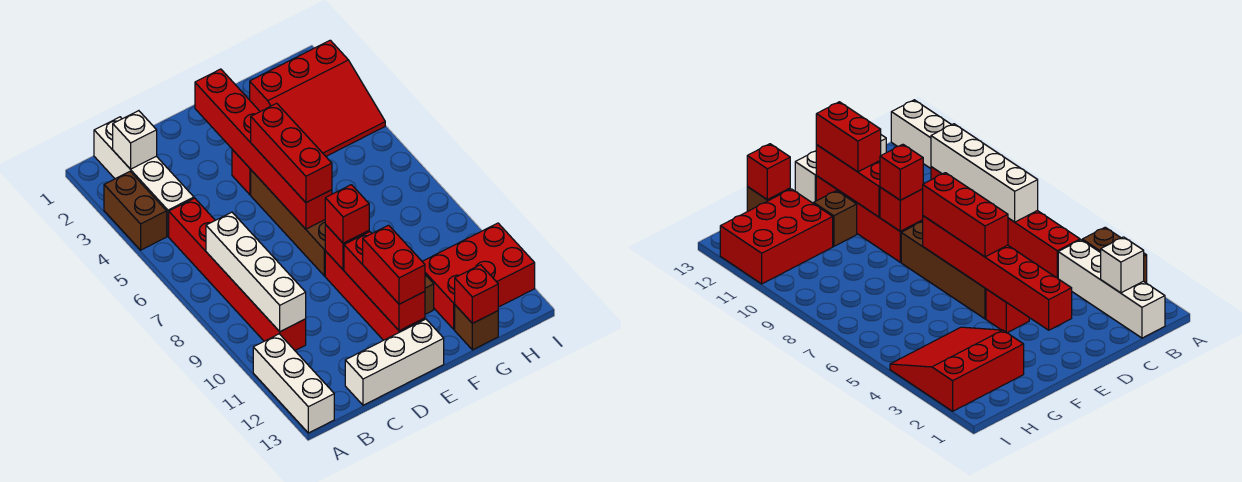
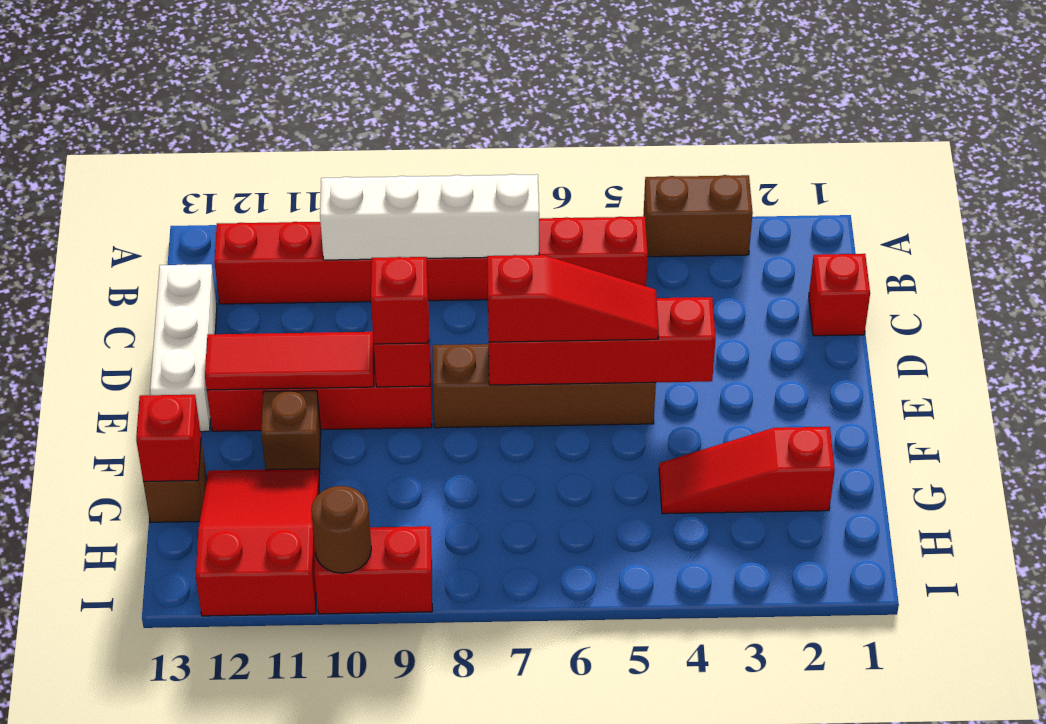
white brick A11:A13 level 1 -> none
white brick B1:B4 level 1 -> none
white brick B2 level 2 -> none
red brick B5:B10 level 1 -> red brick B5:B12 level 1
red brick E2:E7 level 2 -> red brick E4:E7 level 2
red brick E4 level 1 -> red brick C1 level 1
red brick E5:E7 level 3 -> red slope E5:E7 level 3 top 7
red brick E10:E12 level 2 -> red tile E10:E12 level 2
red brick E11:E12 level 3 -> red brick I9:I10 level 1
red slope G2:I4 level 1 top 2 -> red slope G2:G4 level 1 top 2
red brick G11:I12 level 1 -> red slope G11:I12 level 1 top I
none -> brown round brick I10 level 2

